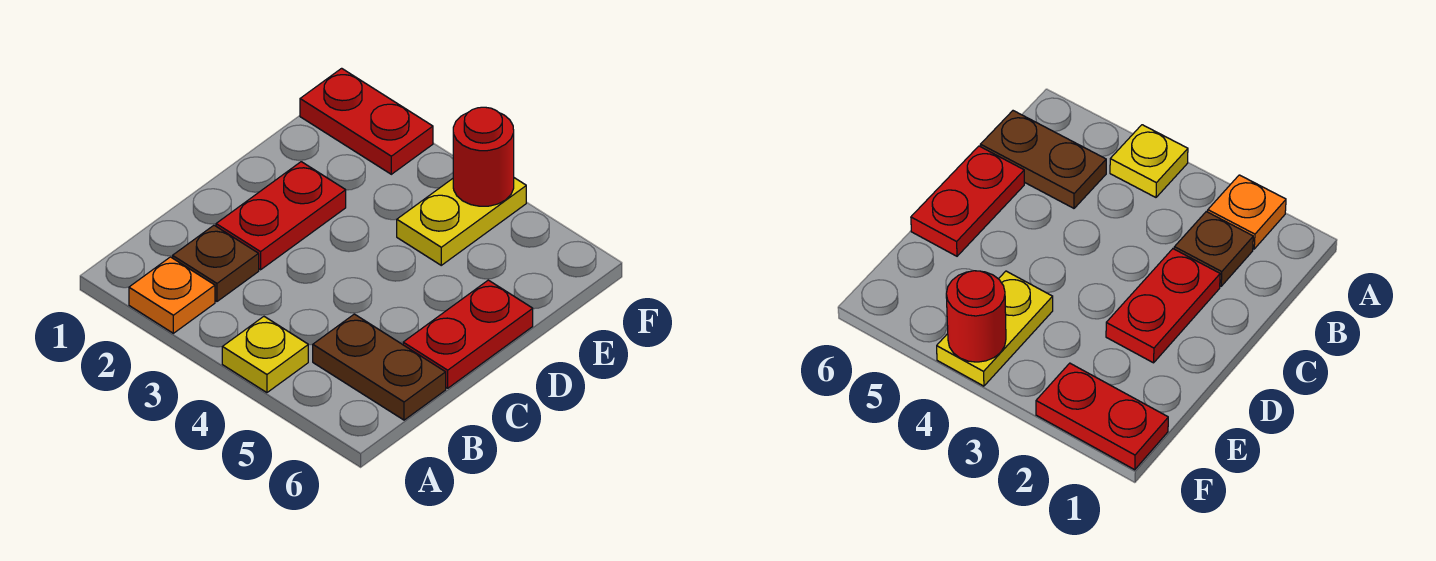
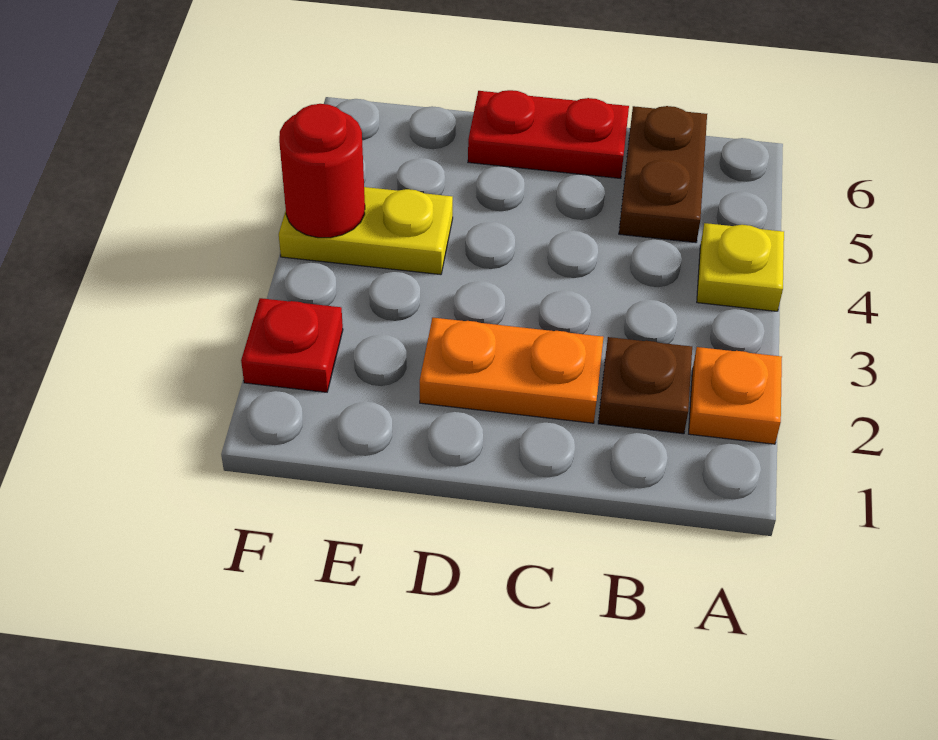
red plate C2:D2 level 1 -> orange plate C2:D2 level 1
red plate F1:F2 level 1 -> red plate F2 level 1

